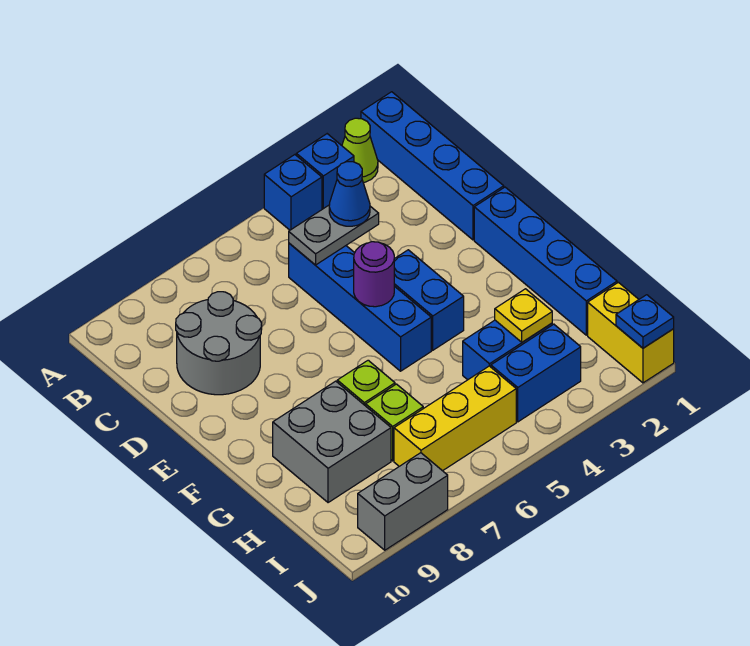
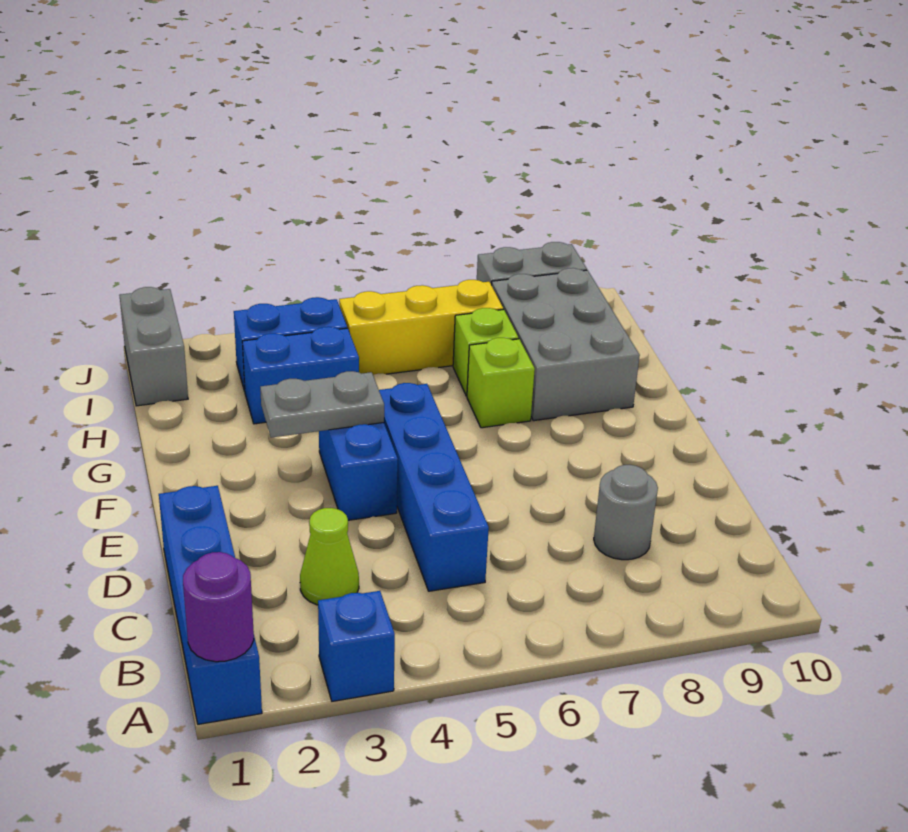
lime cone A2 level 1 -> lime cone C3 level 1
blue brick A4 level 1 -> none
grey plate C4:C5 level 2 -> grey plate F3:F4 level 2
blue cone C4 level 3 -> none
grey round brick C8:D9 level 1 -> grey round brick C8 level 1
blue brick E1:H1 level 1 -> none
purple round brick E5 level 2 -> purple round brick A1 level 2
grey brick G8:H9 level 1 -> grey brick G8:I9 level 1
yellow plate H3 level 2 -> none
yellow brick I1:J1 level 1 -> grey brick I1:J1 level 1
blue plate J1 level 2 -> none

